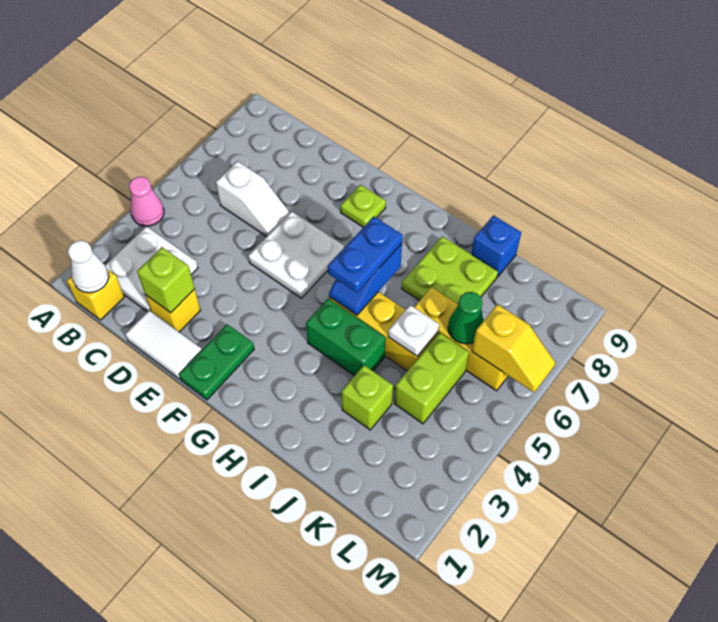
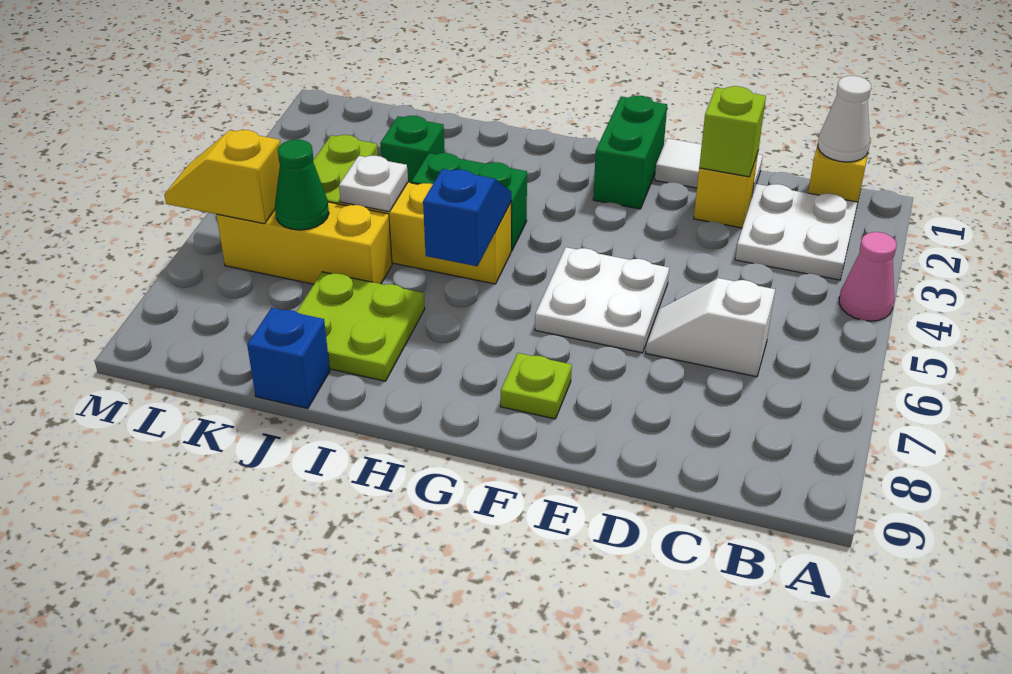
green plate F1:F2 level 1 -> green brick F1:F2 level 1
blue plate H5:H6 level 3 -> none
lime brick J3 level 1 -> green brick J3 level 1

